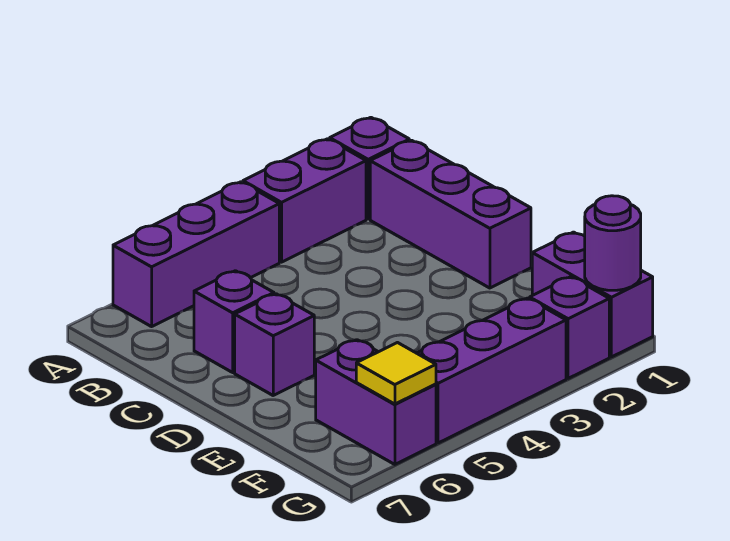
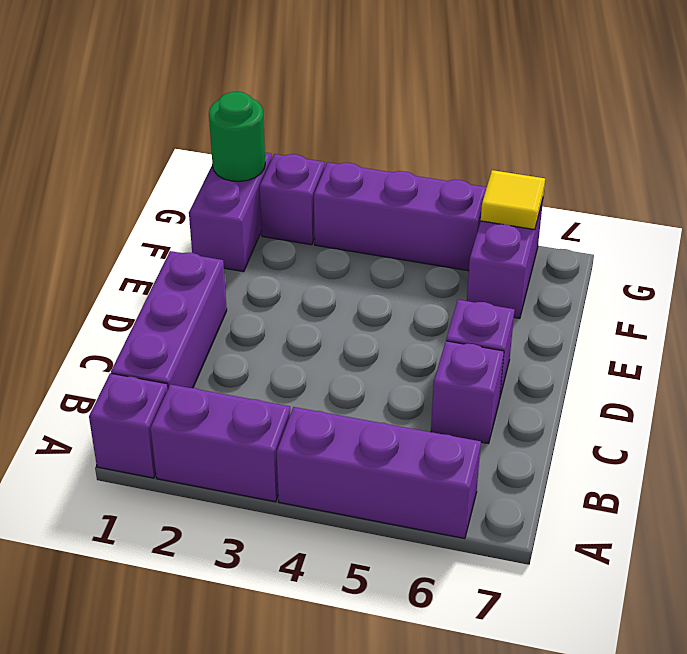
purple round brick G1 level 2 -> green round brick G1 level 2

